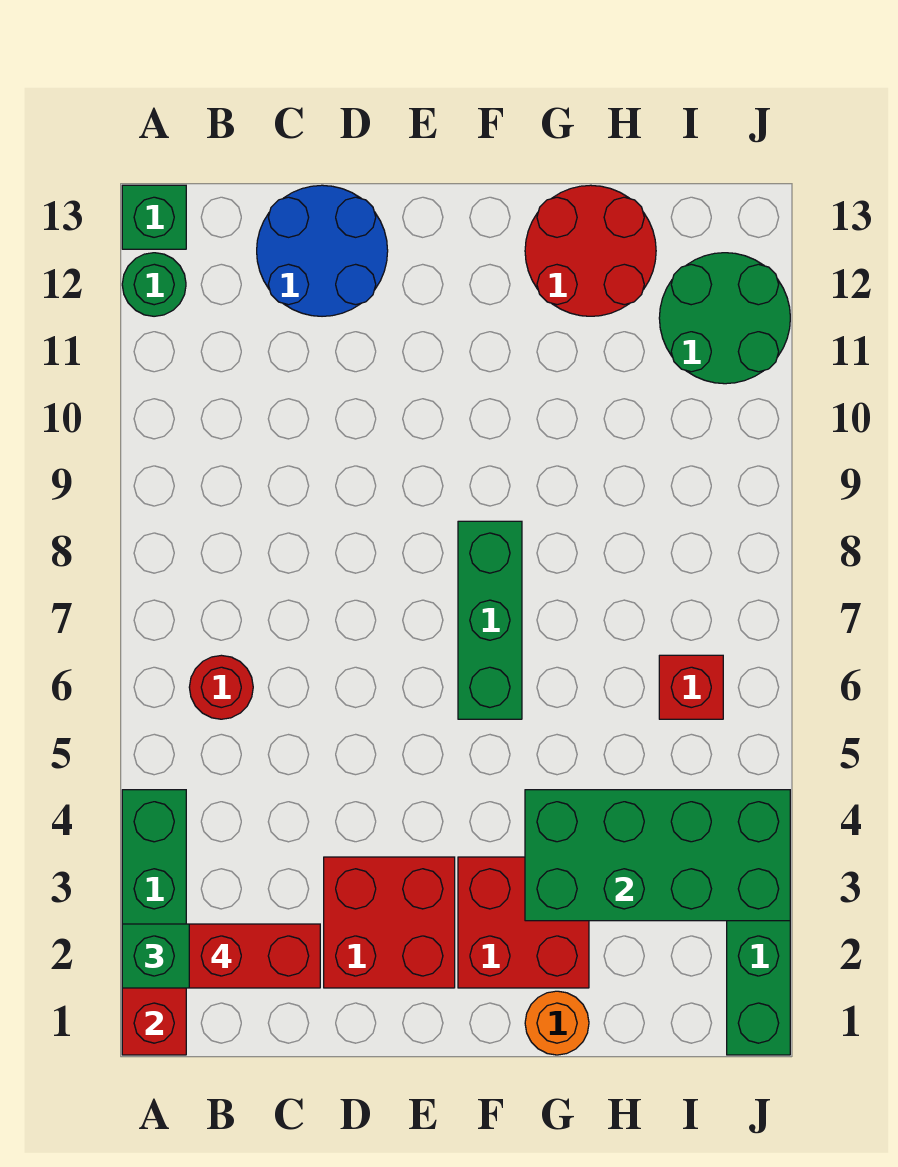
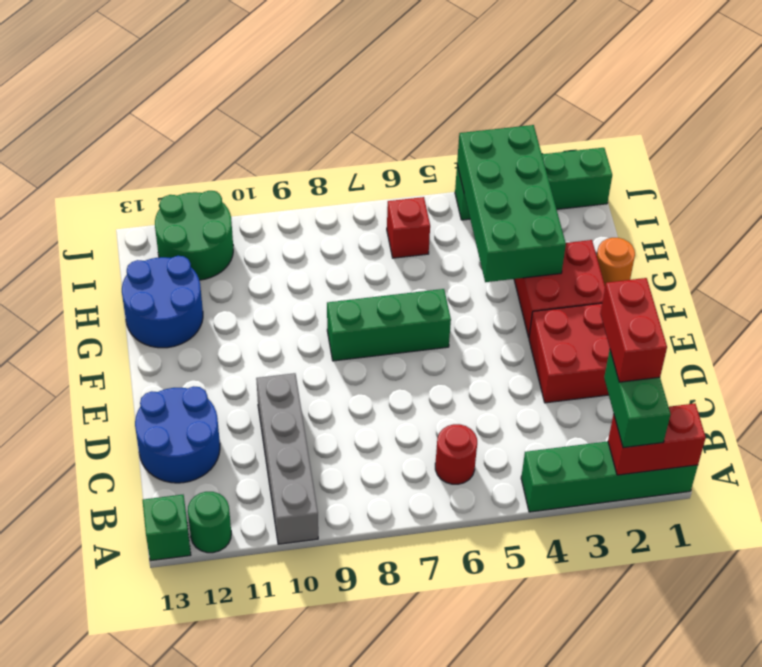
none -> grey brick A10:D10 level 1
red round brick G12:H13 level 1 -> blue round brick G12:H13 level 1

